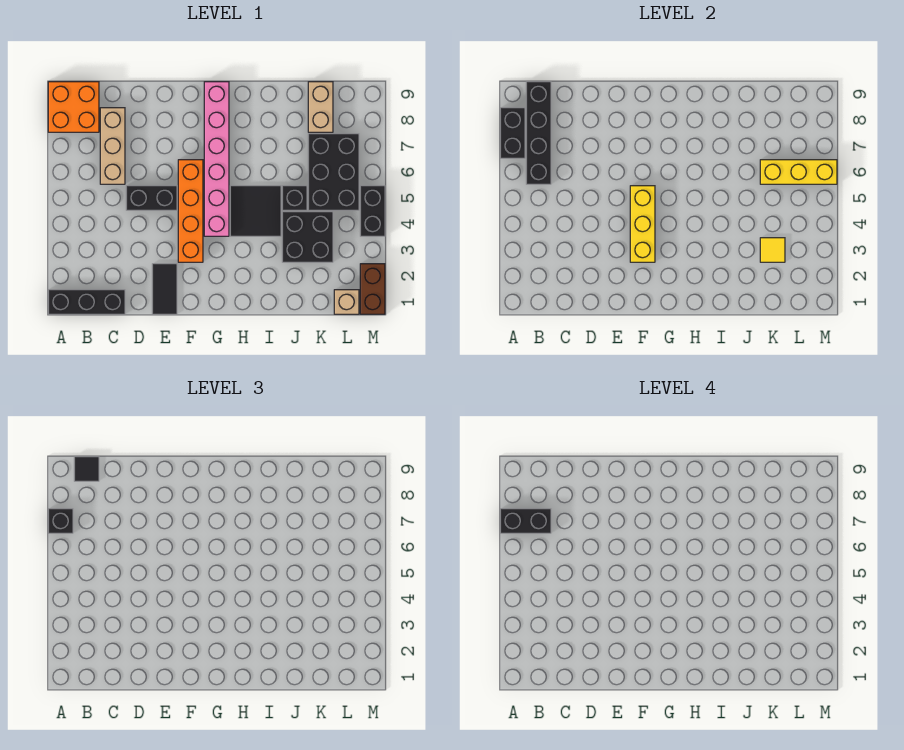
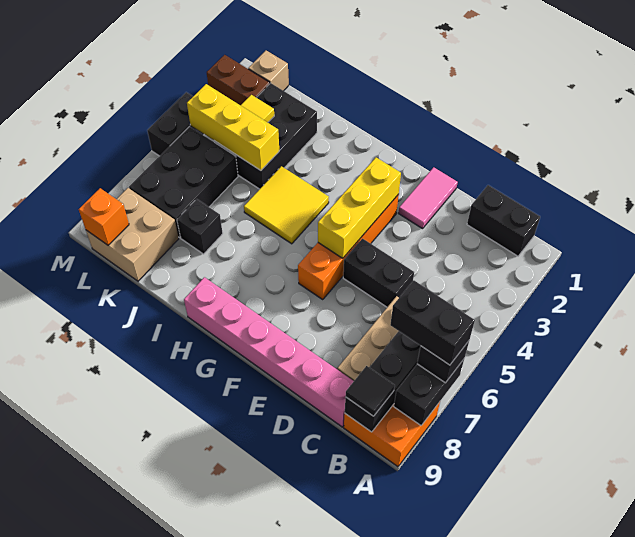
black brick A1:C1 level 1 -> black brick B1:C1 level 1
black tile E1:E2 level 1 -> pink tile E1:E2 level 1
pink brick G4:G9 level 1 -> pink brick C9:H9 level 1
black tile H4:I5 level 1 -> yellow tile H4:I5 level 1
black brick J3:K4 level 1 -> black brick J2:K4 level 1
black brick J5 level 1 -> black brick J7 level 1
yellow brick K6:M6 level 2 -> yellow brick J4:L4 level 2
tan brick K8:K9 level 1 -> tan brick K8:L9 level 1
none -> orange brick L9 level 2
brown brick M1:M2 level 1 -> brown brick L2:M2 level 1

